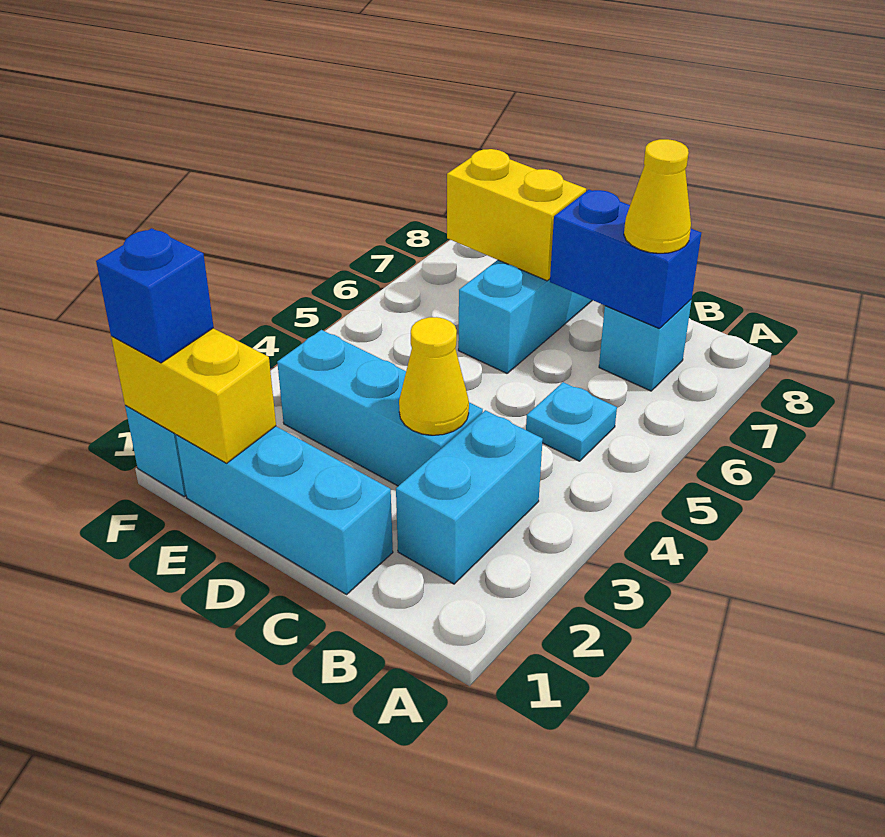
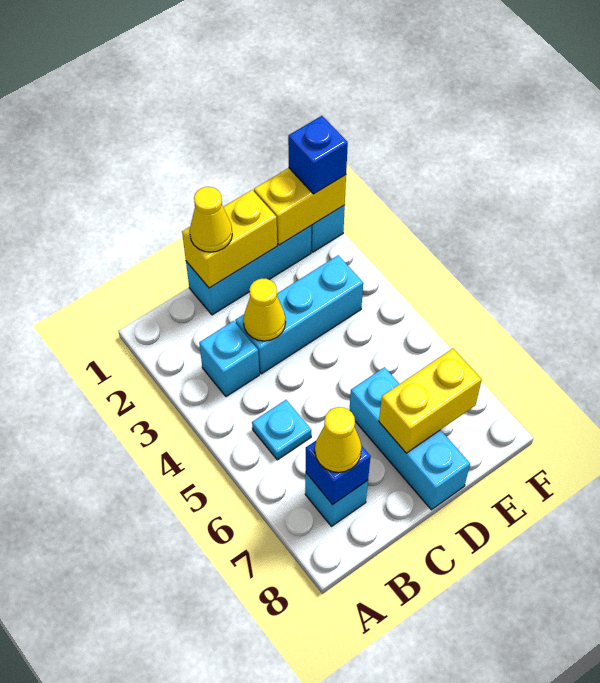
cyan brick B2:B3 level 1 -> cyan brick B3 level 1
blue brick B7:C7 level 2 -> blue brick B7 level 2
none -> yellow brick C1:D1 level 2
none -> yellow cone C1 level 3

